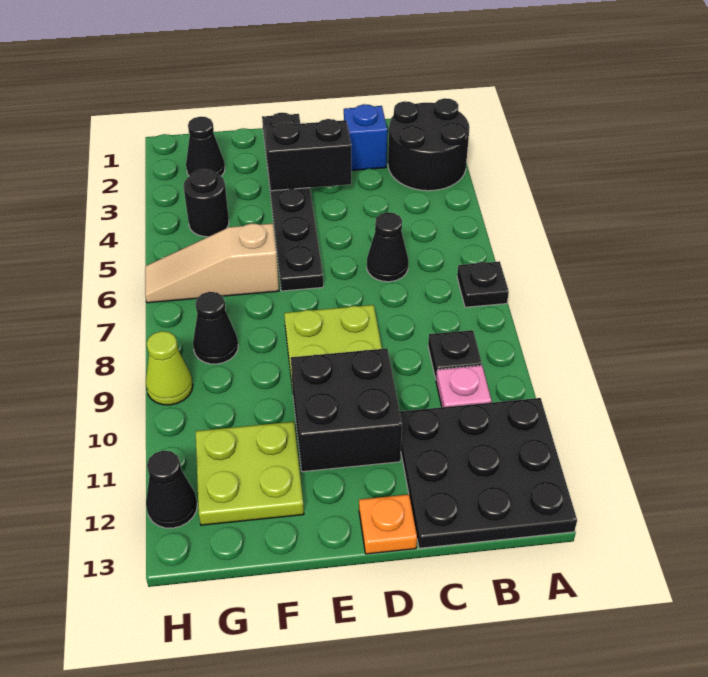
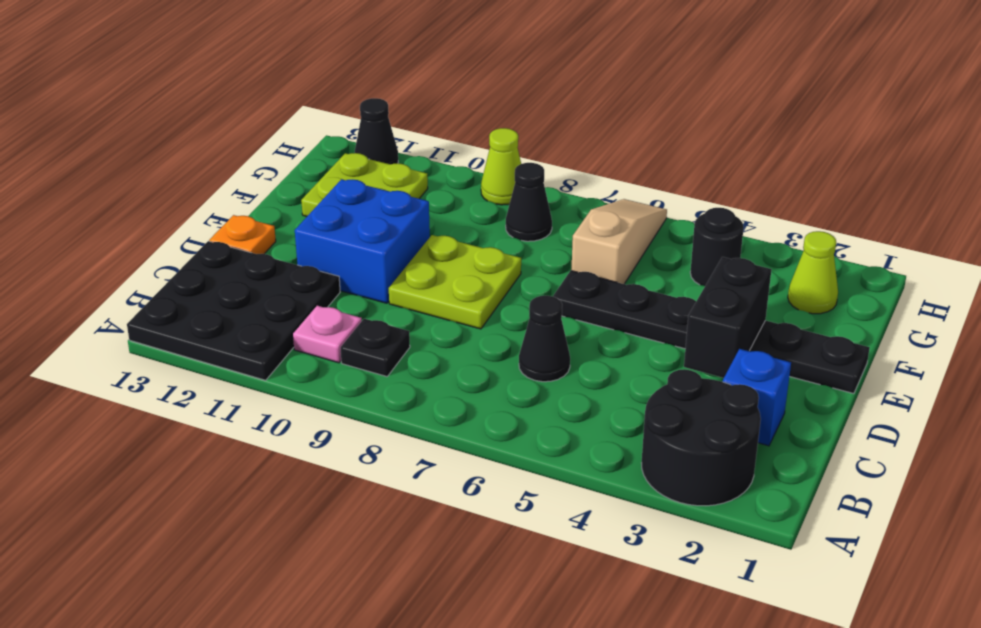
black plate A7 level 1 -> none
black brick D10:E11 level 1 -> blue brick D10:E11 level 1
black cone G2 level 1 -> lime cone G2 level 1

